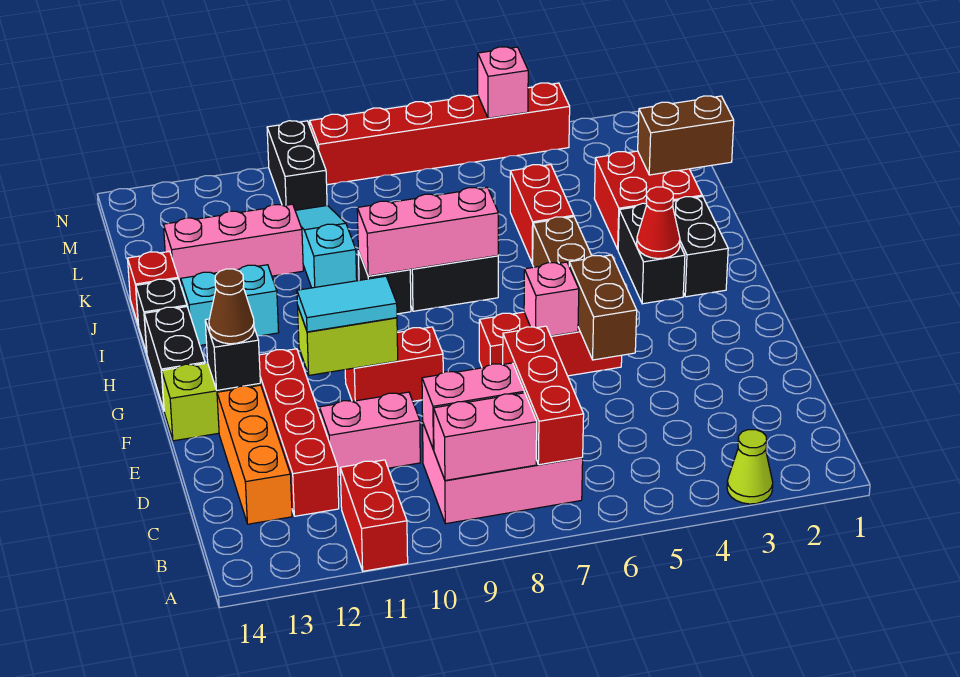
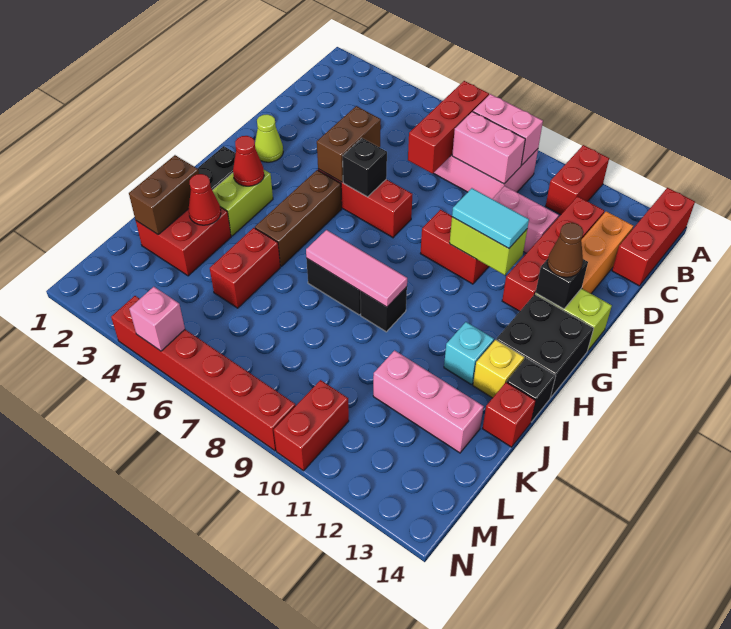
lime cone A3 level 1 -> lime cone F2 level 1
none -> red brick A14:C14 level 1
pink brick F6 level 2 -> black brick F6 level 2
black brick G14:H14 level 1 -> black brick G13:H14 level 1
black brick H3:I3 level 1 -> lime brick H3:I3 level 1
pink brick I7:I9 level 2 -> pink tile I7:I9 level 2
cyan brick I13 level 1 -> yellow brick I13 level 1
none -> red cone J3 level 2
cyan slope J10:L10 level 1 top J -> none
brown brick K1:K2 level 2 -> brown brick J2:K2 level 2
black brick M10:N10 level 1 -> red brick M10:N10 level 1

